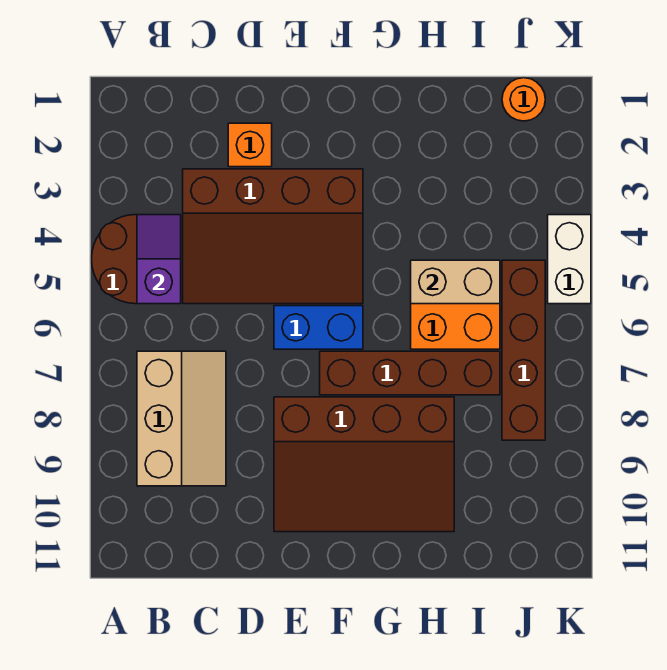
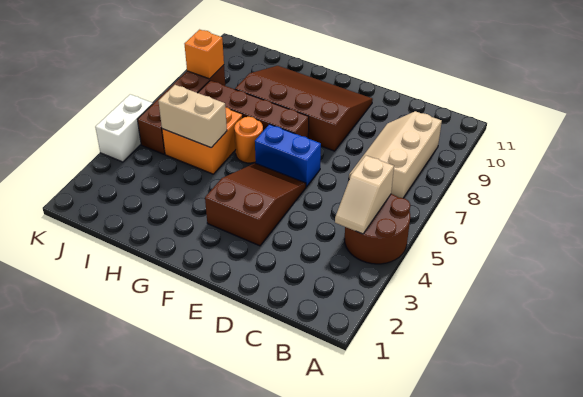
purple slope B4:B5 level 2 top 5 -> tan slope B4:B5 level 2 top 5
brown slope C3:F5 level 1 top 3 -> brown slope E3:F5 level 1 top 3
orange brick D2 level 1 -> orange brick J8 level 2
orange round brick J1 level 1 -> orange round brick G6 level 1

